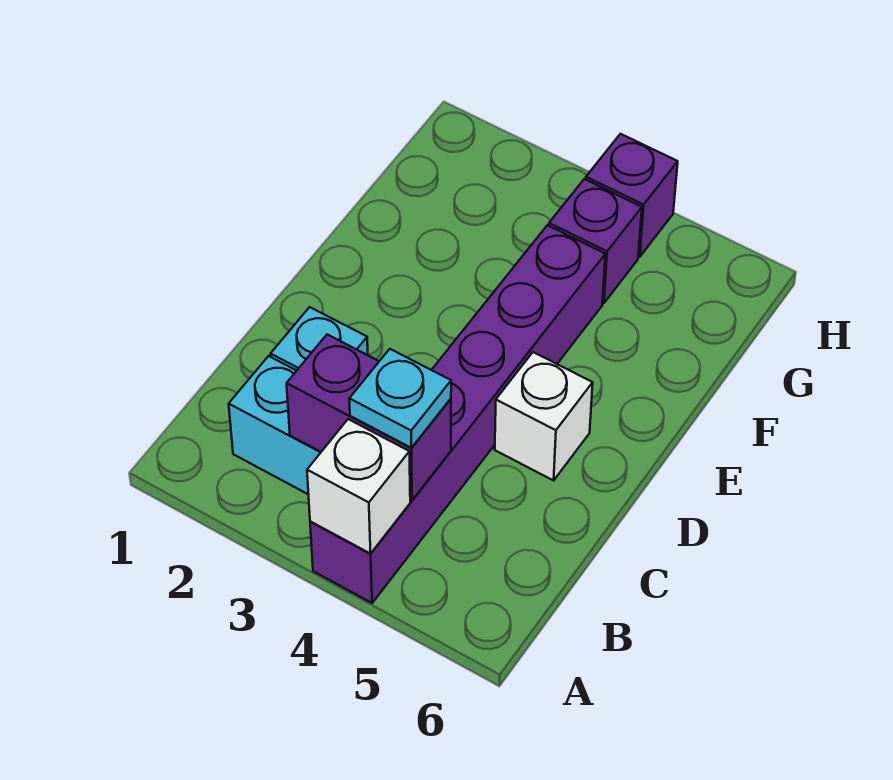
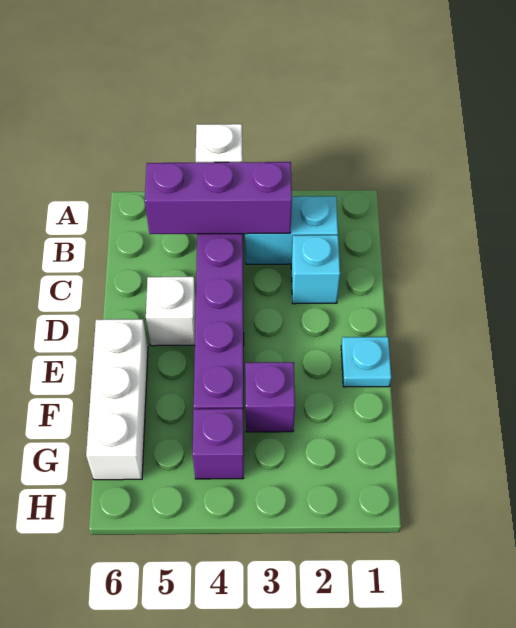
purple brick B3:B4 level 2 -> purple brick B3:B5 level 2
cyan plate B4 level 3 -> cyan plate E1 level 1
none -> white brick E6:G6 level 1
purple brick H4 level 1 -> purple brick F3 level 1

